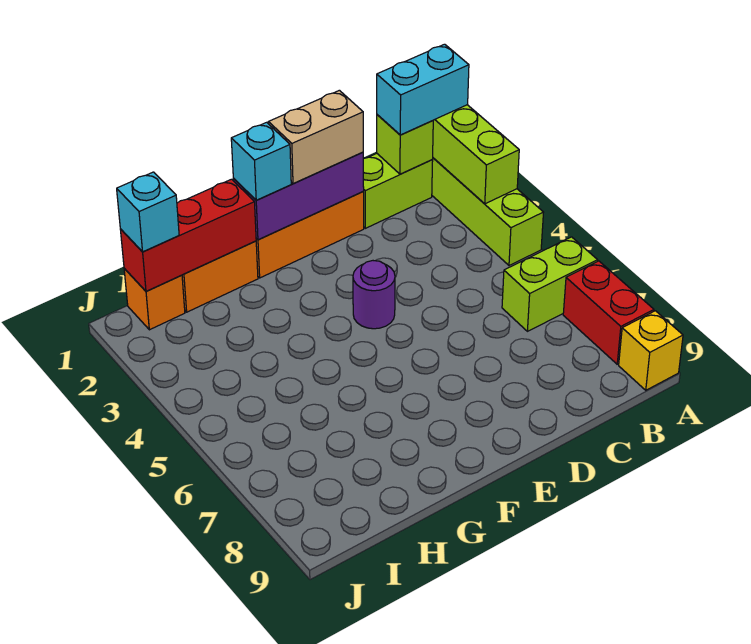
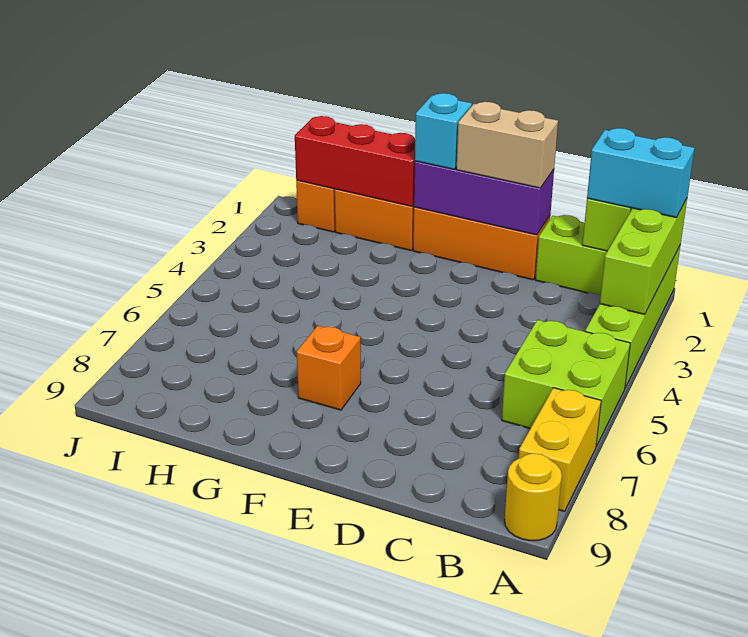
lime brick A6:B6 level 1 -> lime brick A5:B6 level 1
red brick A7:A8 level 1 -> yellow brick A7:A8 level 1
yellow brick A9 level 1 -> yellow round brick A9 level 1
purple round brick E4 level 1 -> none
none -> orange brick F7 level 1
cyan brick I1 level 3 -> none

